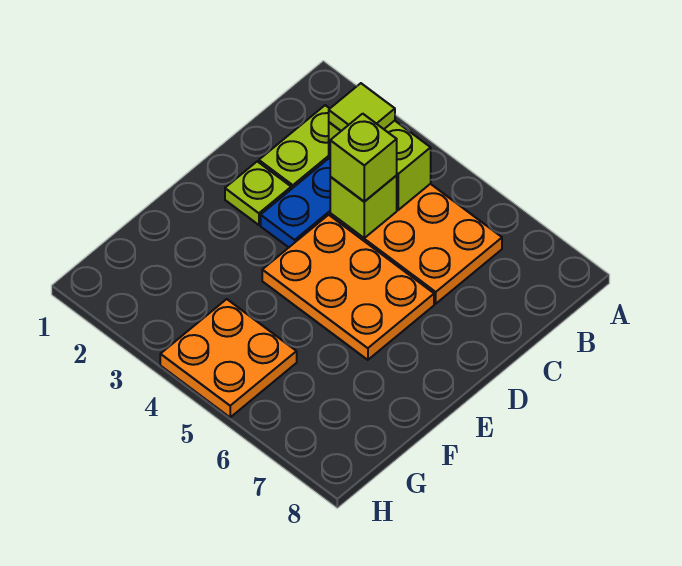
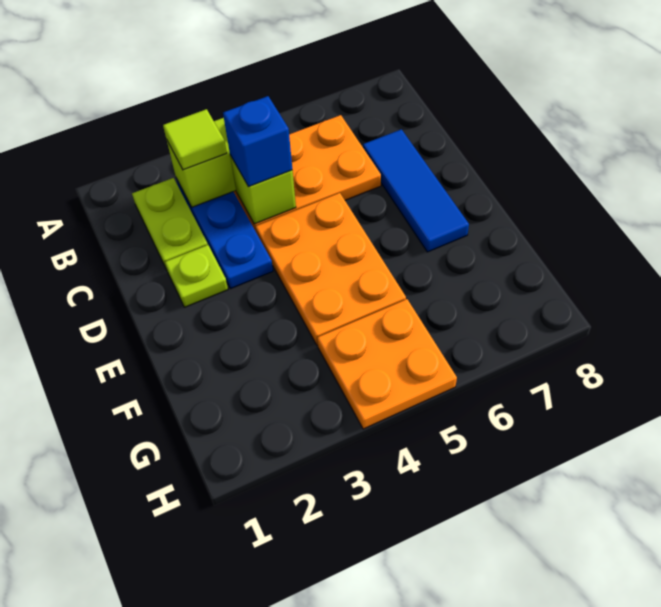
lime brick C4 level 3 -> blue brick C4 level 3
none -> blue tile C7:E7 level 1
orange plate D4:E6 level 1 -> orange plate D4:F5 level 1

